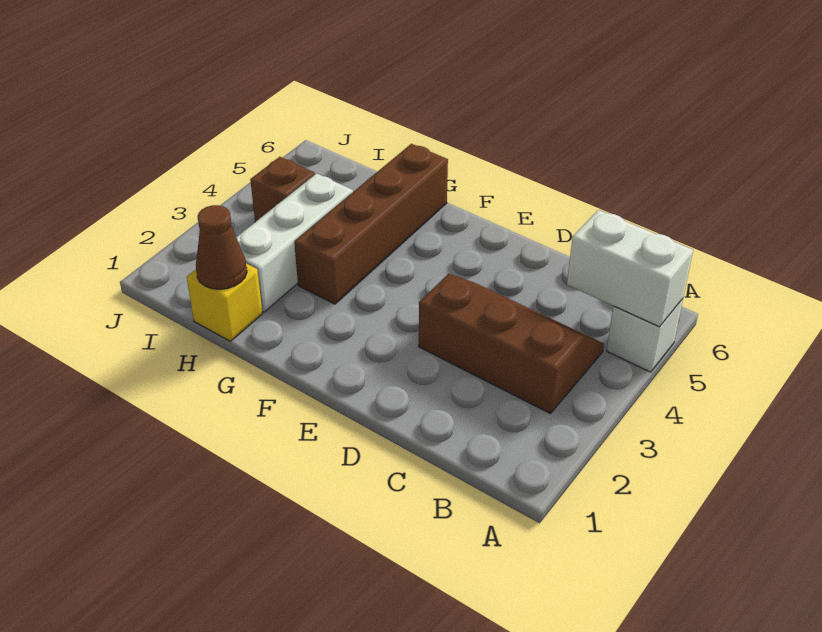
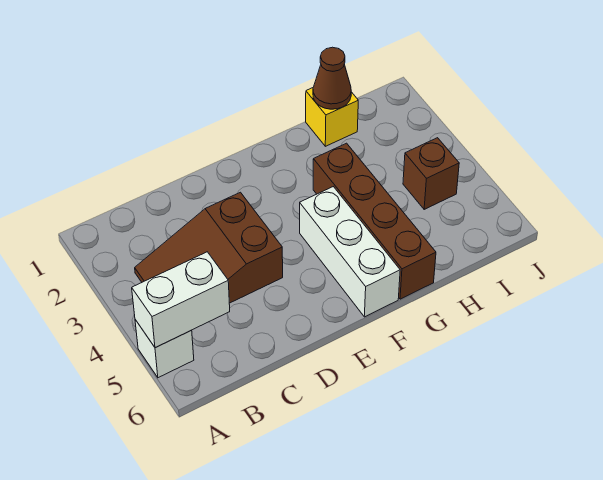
brown slope B3:D4 level 1 top 3 -> brown slope B3:D4 level 1 top D
white brick H2:H4 level 1 -> white brick F4:F6 level 1

